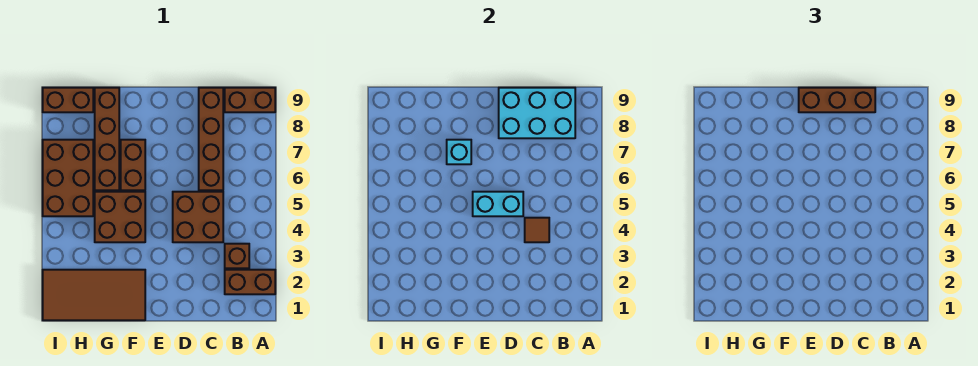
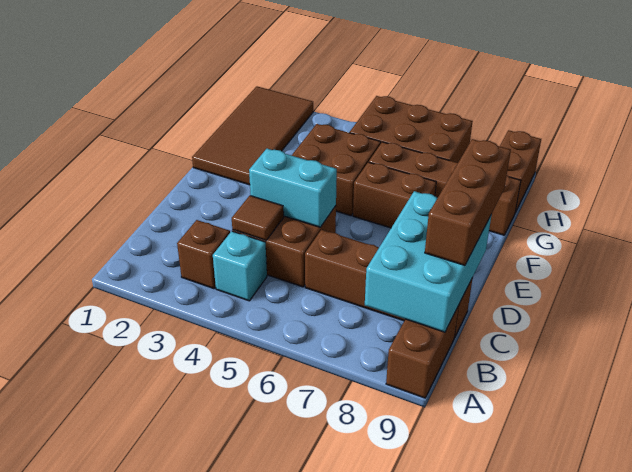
brown brick A2:B2 level 1 -> none
cyan brick D5:E5 level 2 -> cyan brick D4:D5 level 2
cyan brick F7 level 2 -> cyan brick B4 level 1

